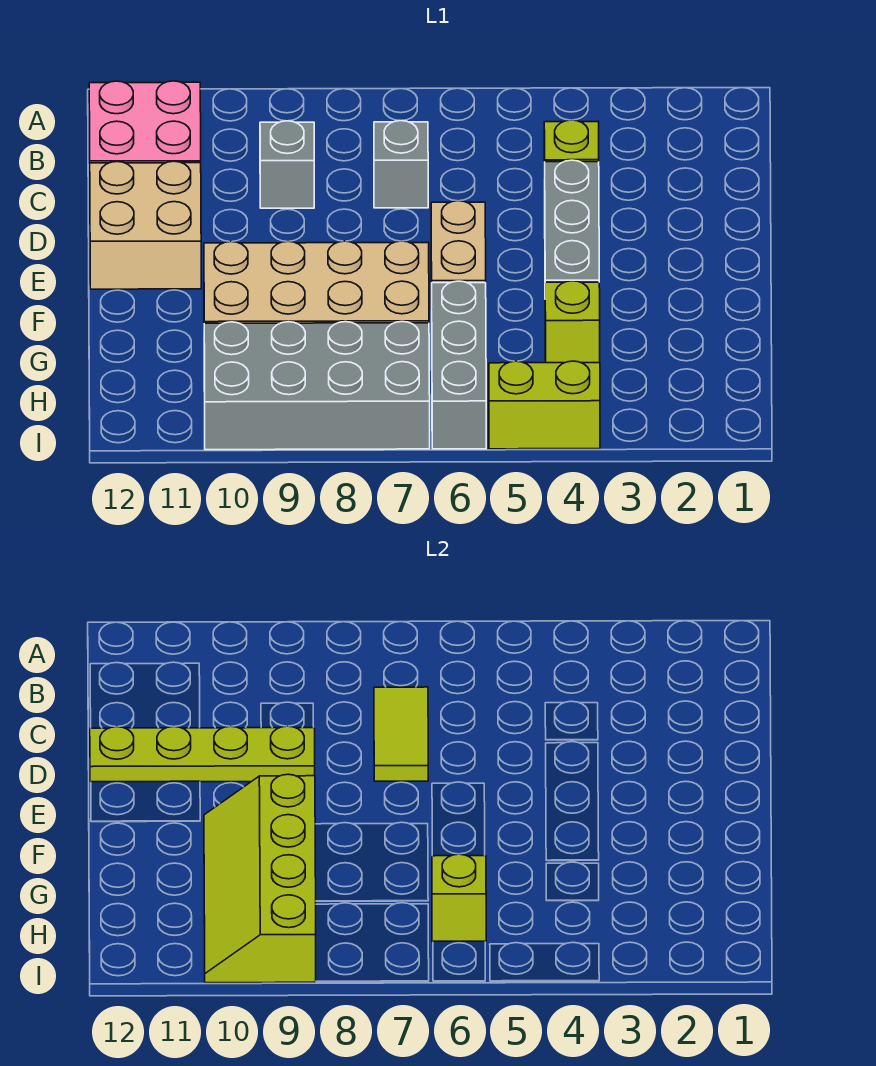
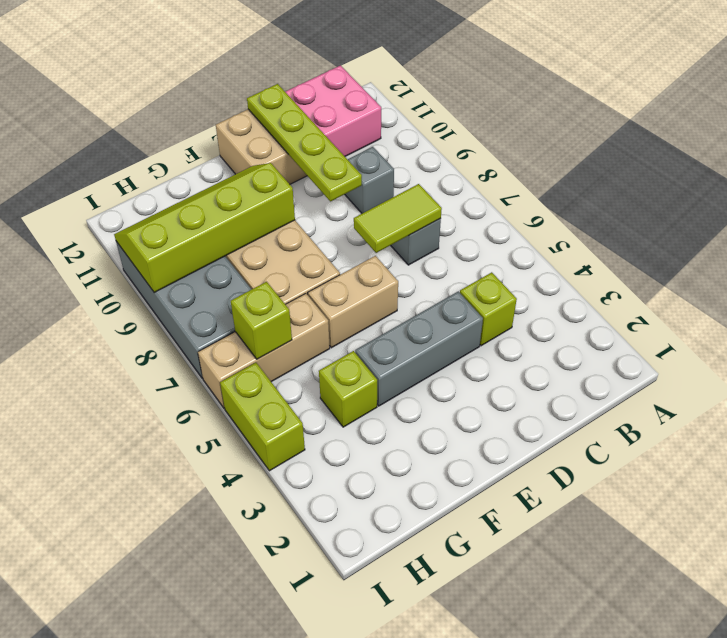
grey brick G6:I6 level 1 -> tan brick G6:I6 level 1

